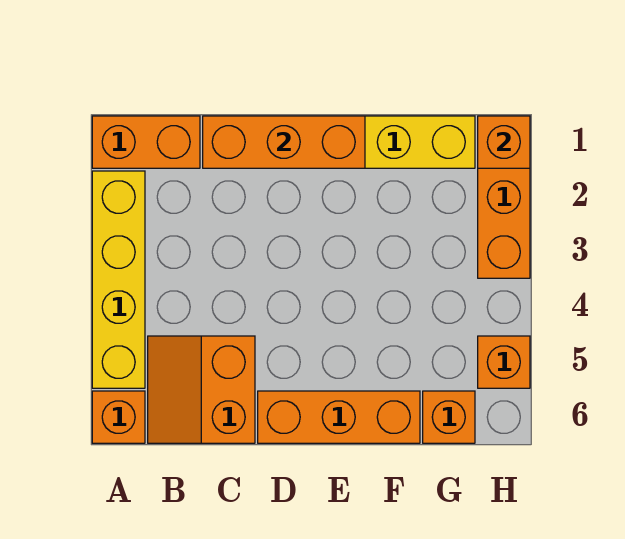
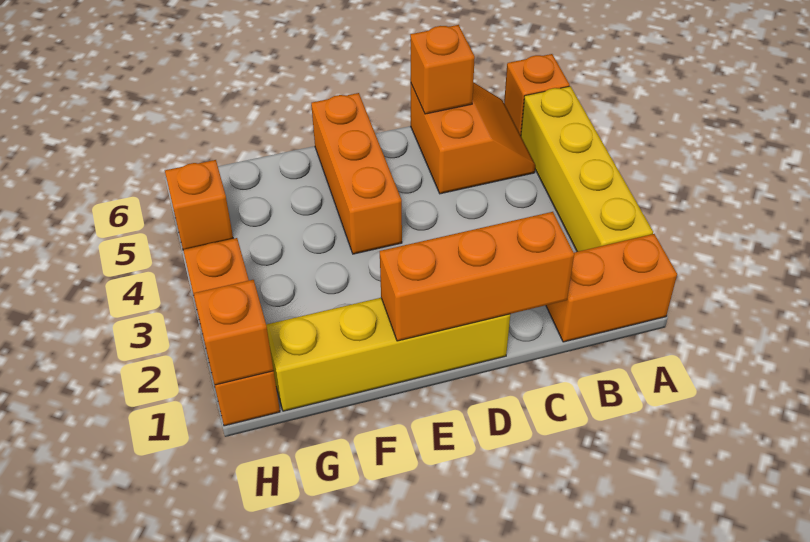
orange brick D6:F6 level 1 -> orange brick E4:E6 level 1
orange brick G6 level 1 -> orange brick C6 level 2

